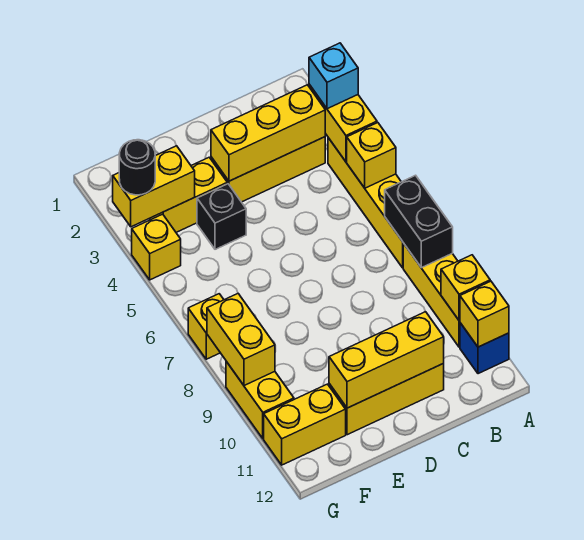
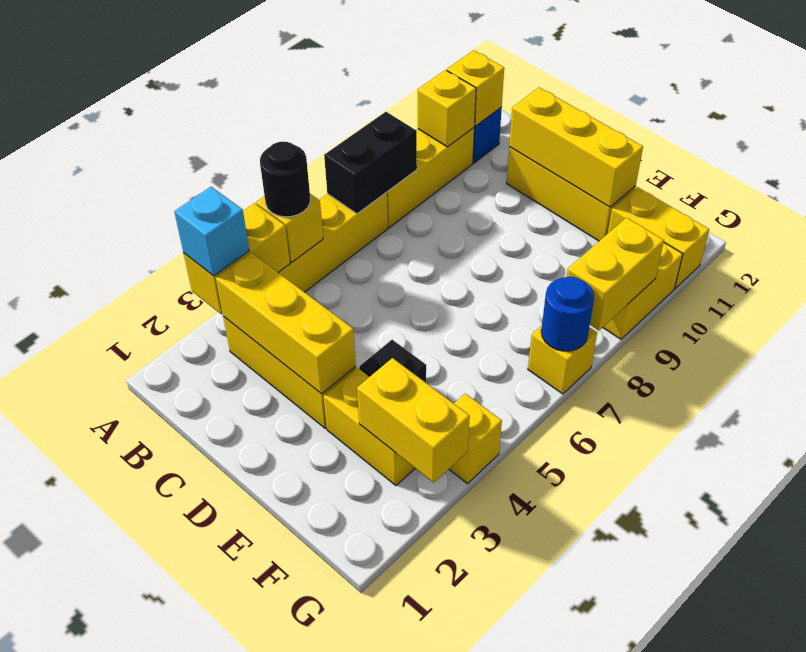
black round brick G3 level 3 -> black round brick A5 level 3
none -> blue round brick G7 level 2

